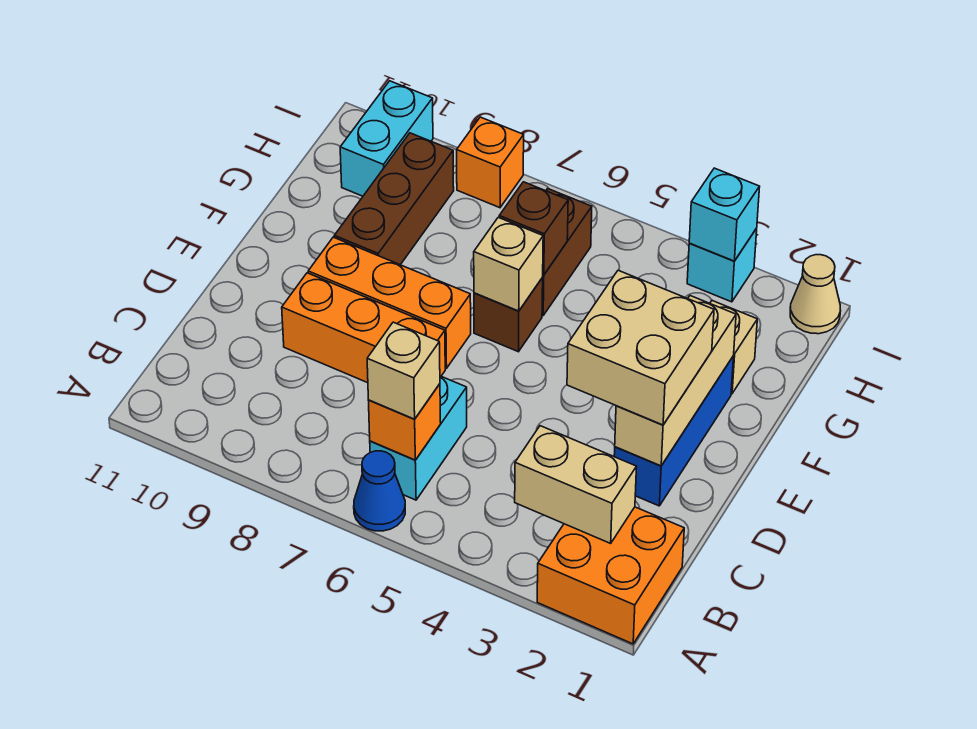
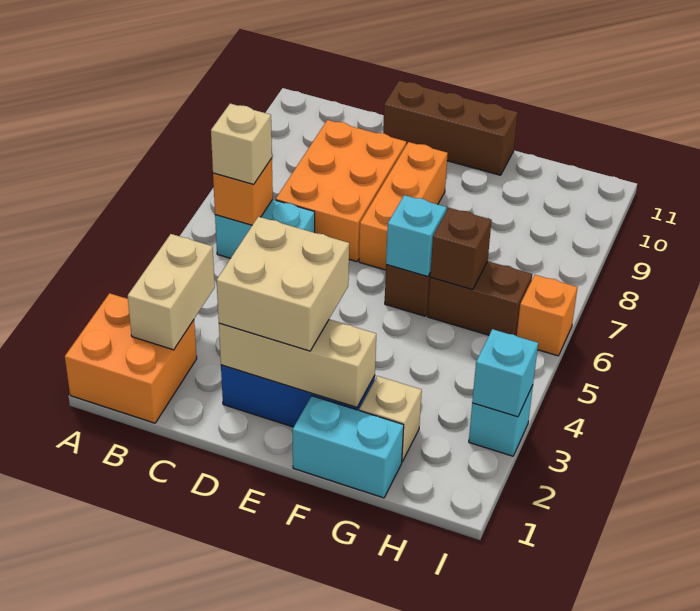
blue cone A6 level 1 -> none
orange brick D7:D9 level 1 -> orange brick C7:D9 level 1
tan brick F6 level 2 -> cyan brick F6 level 2
brown brick F9:H9 level 1 -> brown brick D11:F11 level 1
cyan brick H10:I10 level 1 -> cyan brick F1:G1 level 1
tan cone I1 level 1 -> none
orange brick I8 level 1 -> orange brick I6 level 1

